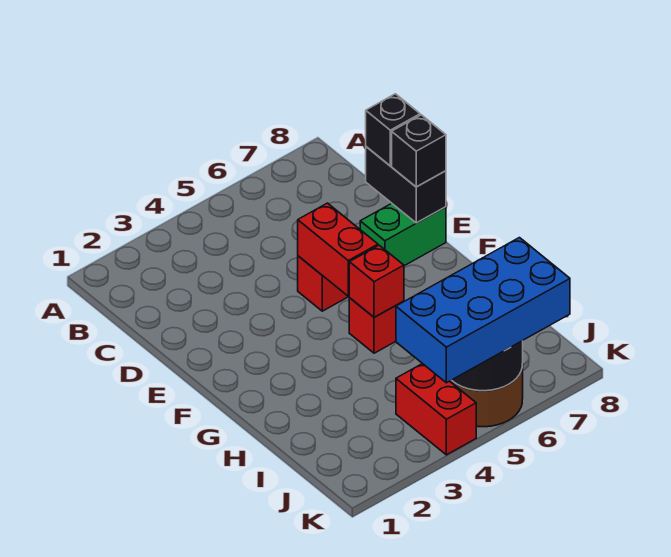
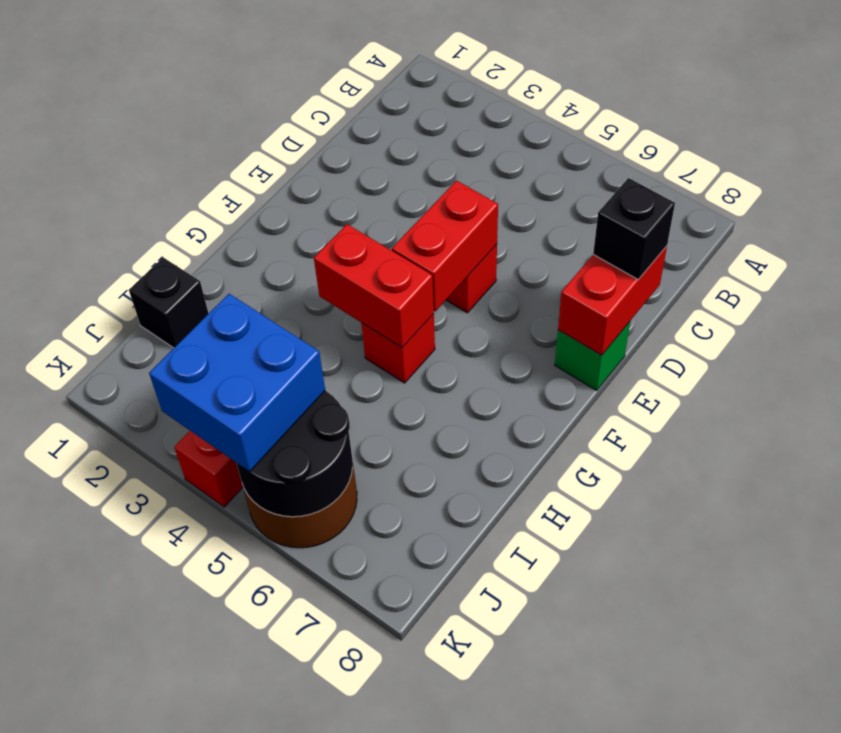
black brick D8:E8 level 2 -> red brick D8:E8 level 2
green brick E7:E8 level 1 -> green brick E8 level 1
black brick E8 level 3 -> black brick I1 level 1
red brick G5 level 2 -> red brick G4:G5 level 2
blue brick J4:K7 level 3 -> blue brick J4:K5 level 3

